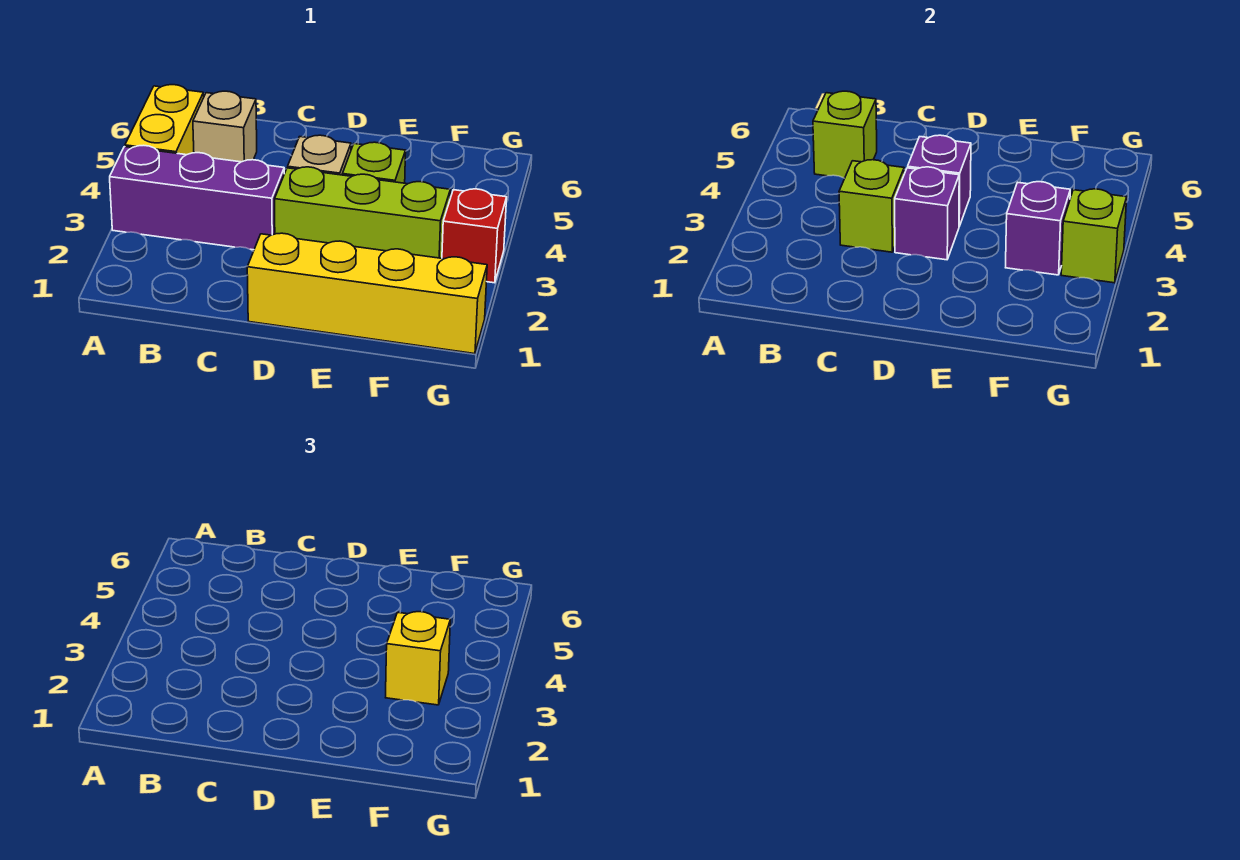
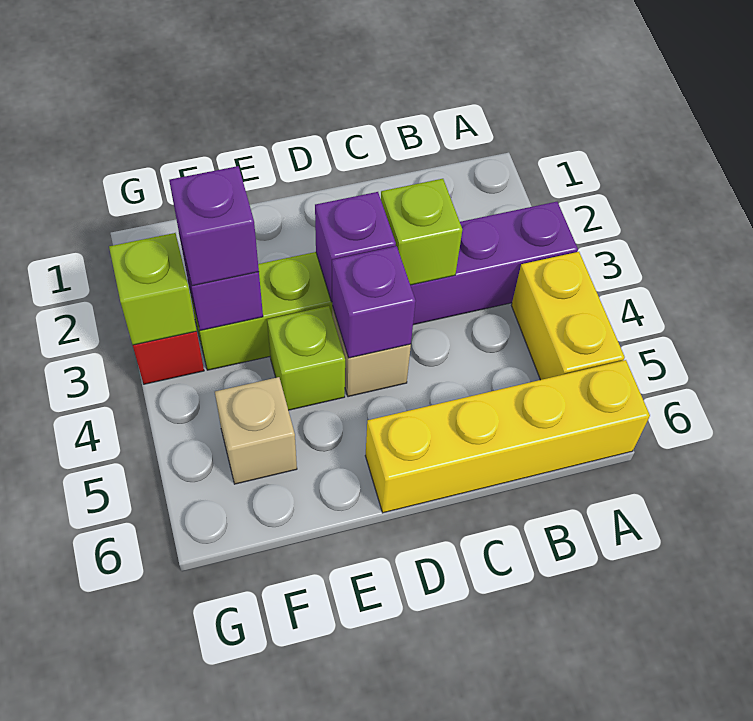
tan brick B5 level 1 -> tan brick F5 level 1
lime brick B5 level 2 -> none
yellow brick D1:G1 level 1 -> yellow brick A6:D6 level 1
yellow brick F3 level 3 -> purple brick F3 level 3

